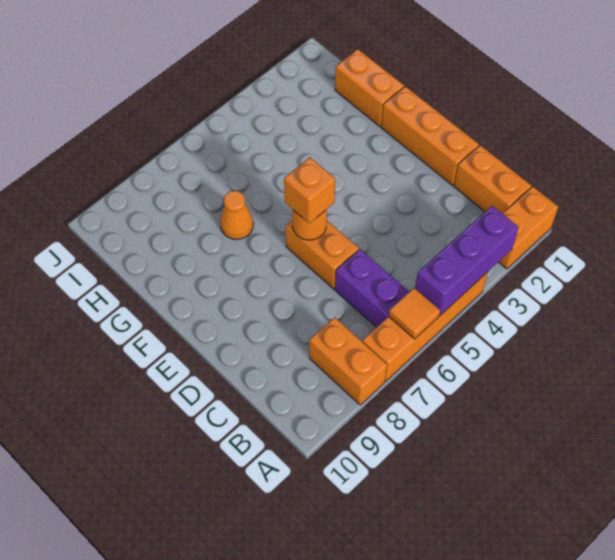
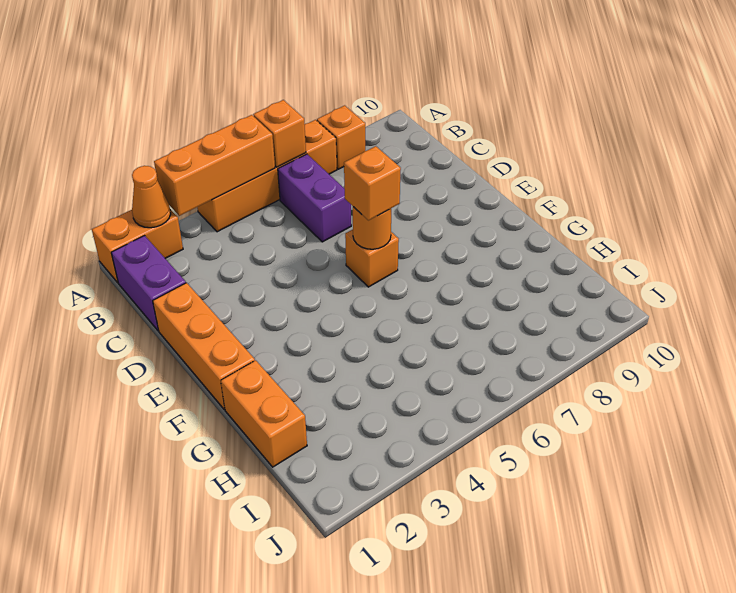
purple brick A3:A5 level 2 -> orange brick A3:A5 level 2
orange tile A6 level 2 -> orange brick A6 level 2
orange brick A8:B8 level 1 -> orange brick A8 level 1
orange brick B1:C1 level 1 -> purple brick B1:C1 level 1
orange brick D6:E6 level 1 -> orange brick E6 level 1
orange cone G7 level 1 -> orange cone A2 level 2

